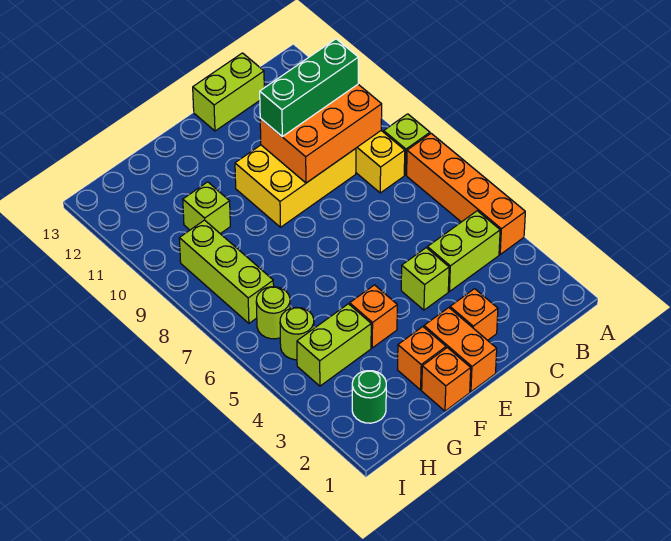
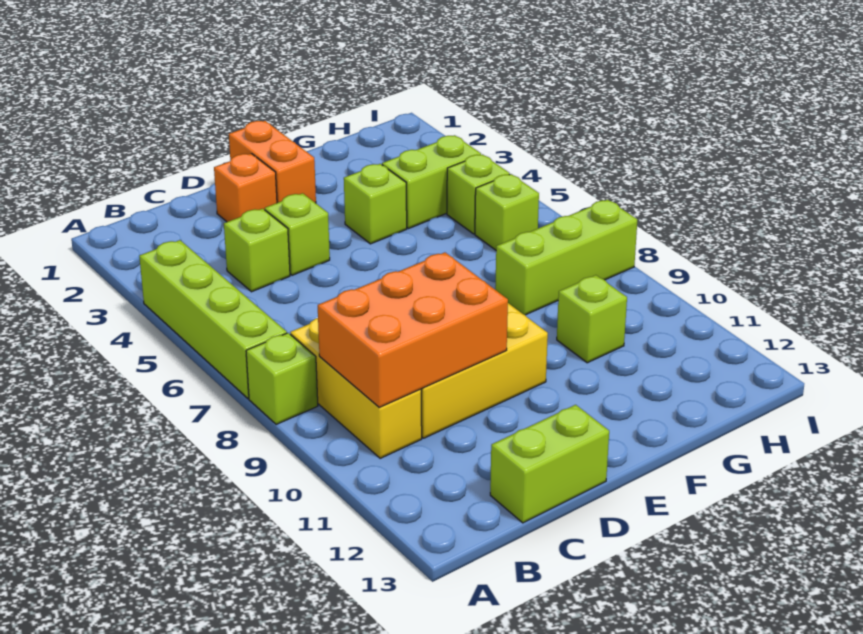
orange brick A4:A7 level 1 -> lime brick A4:A7 level 1
lime brick B4:C4 level 1 -> lime brick C4 level 1
green brick B10:D10 level 3 -> none
orange brick F1 level 1 -> none
orange brick F2 level 1 -> none
orange brick F4 level 1 -> lime brick F4 level 1
green round brick H2 level 1 -> none
lime round brick H5 level 1 -> lime brick H5 level 1
lime round brick H6 level 1 -> lime brick H6 level 1
lime brick H7:H9 level 1 -> lime brick G8:I8 level 1

